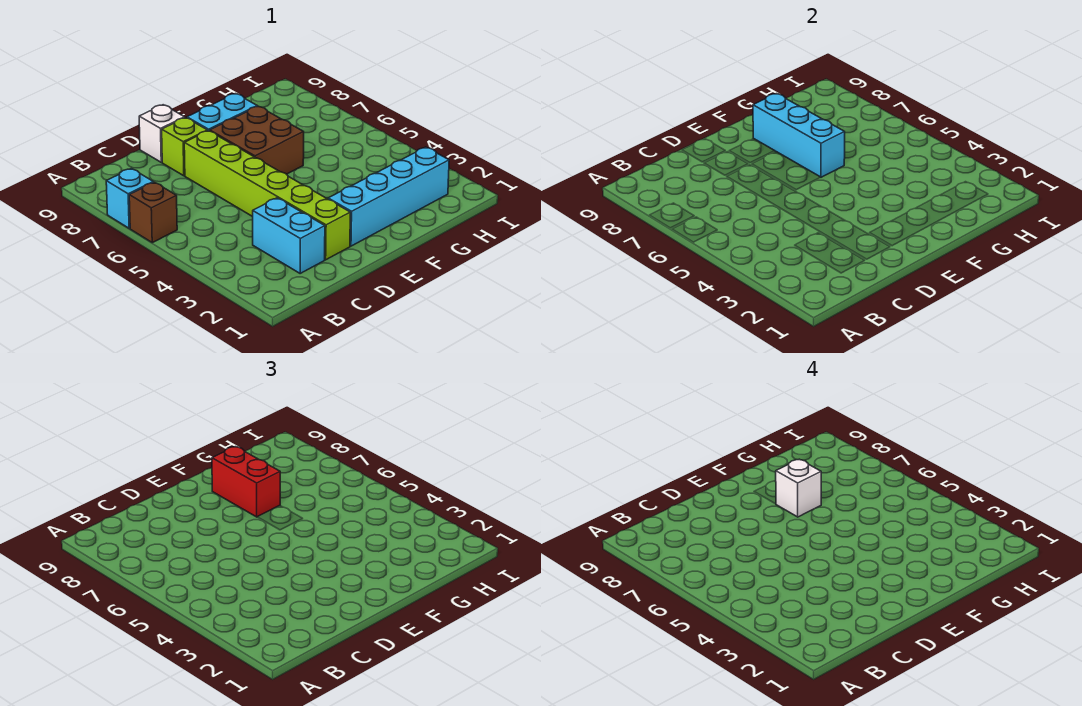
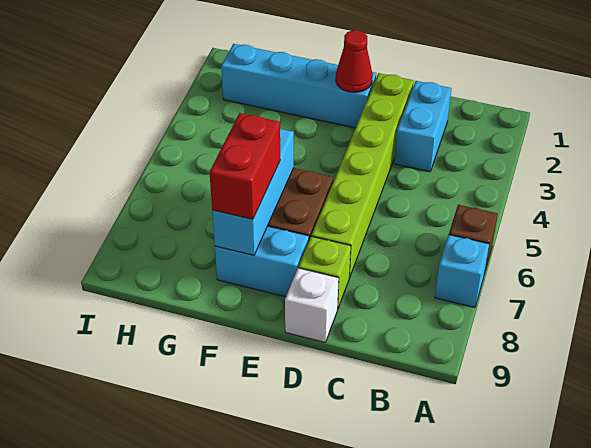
none -> red cone E2 level 2
white brick F7 level 4 -> none

